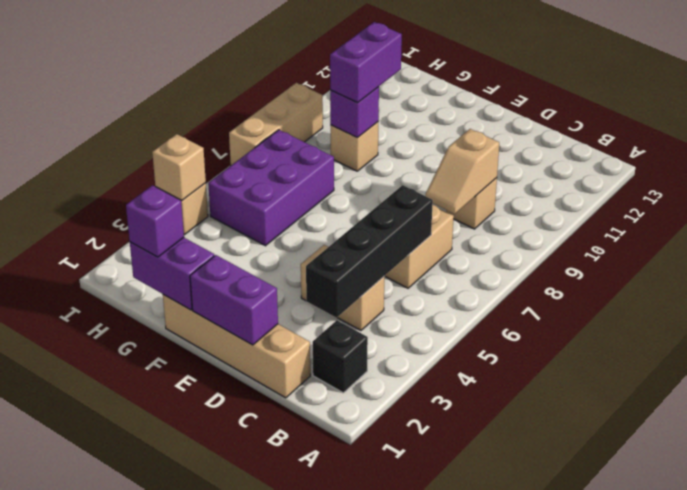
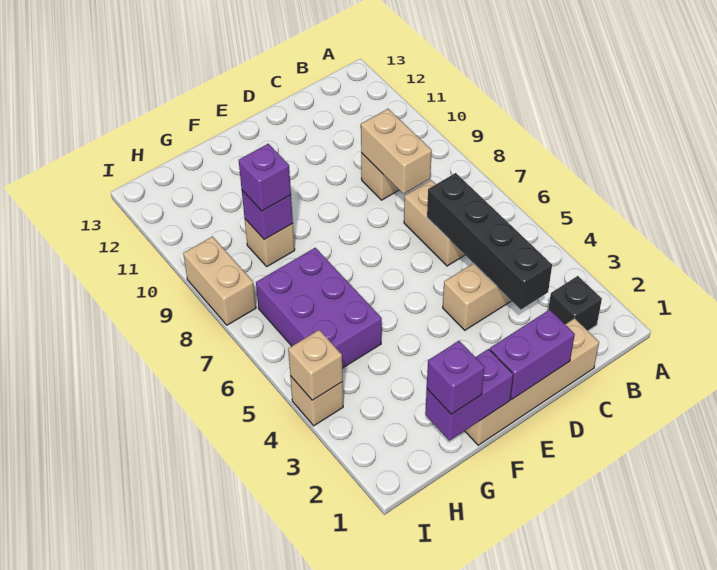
tan slope C8:C9 level 2 top 9 -> tan brick C8:C9 level 2
purple brick G9:G10 level 3 -> purple brick G9 level 3
tan brick I7:I9 level 1 -> tan brick I8:I9 level 1

